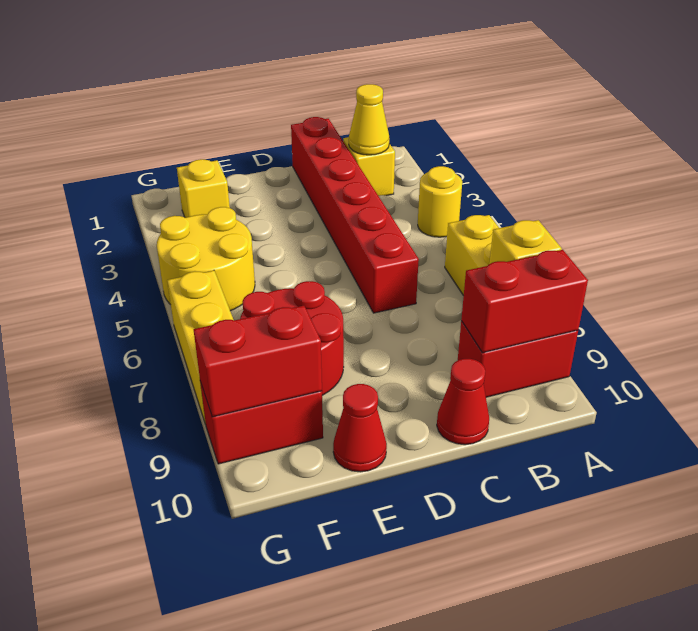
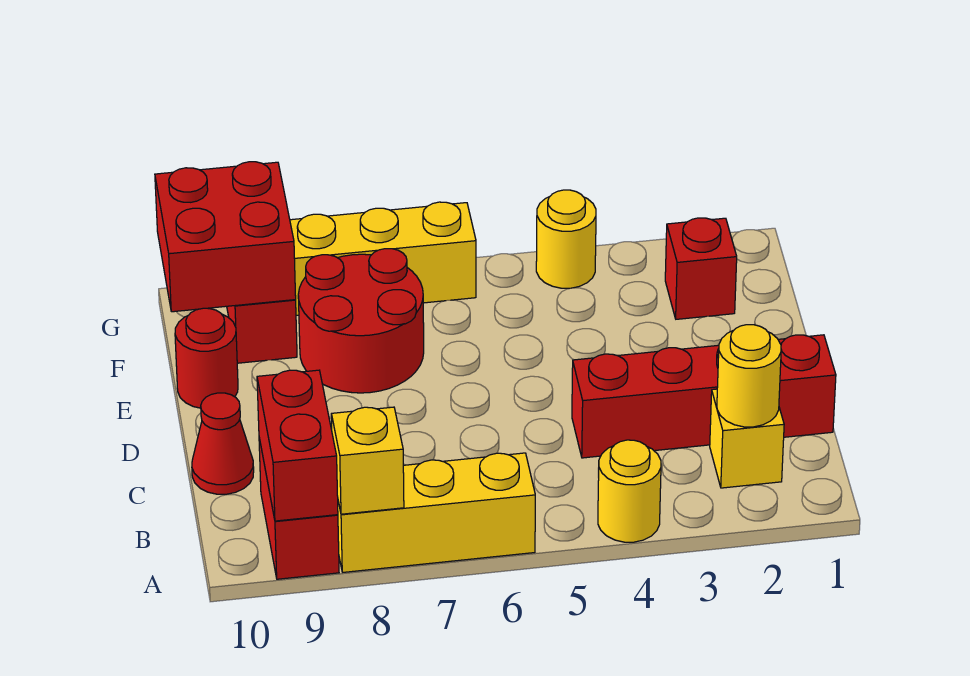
yellow cone B2 level 2 -> yellow round brick B2 level 2
red brick C1:C6 level 1 -> red brick C1:C4 level 1
red cone E10 level 1 -> red round brick E10 level 1
yellow brick F2 level 1 -> red brick F2 level 1
yellow round brick F4:G5 level 1 -> yellow round brick G4 level 1
red brick F9:G9 level 2 -> red brick F9:G10 level 2

